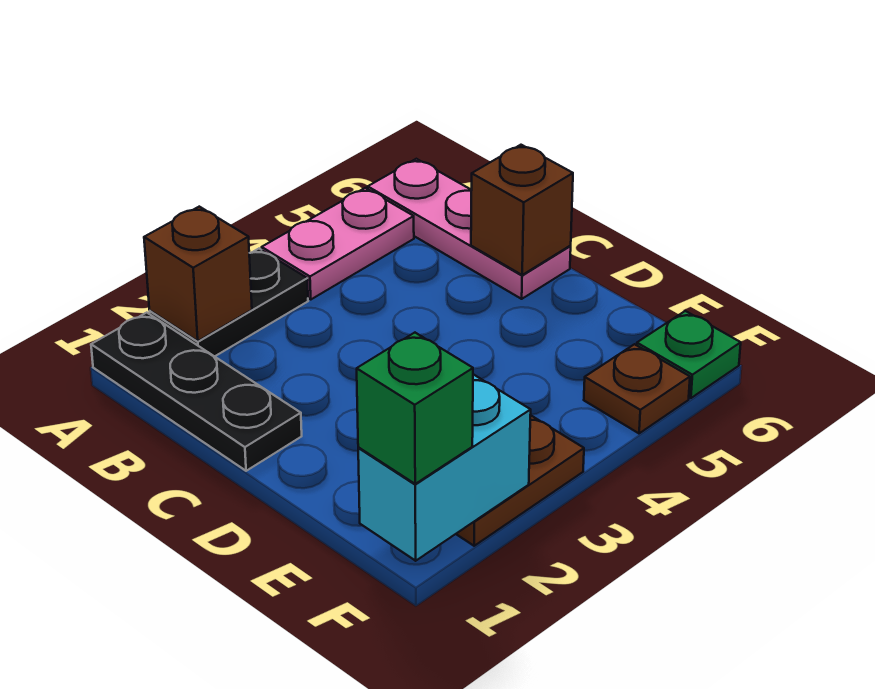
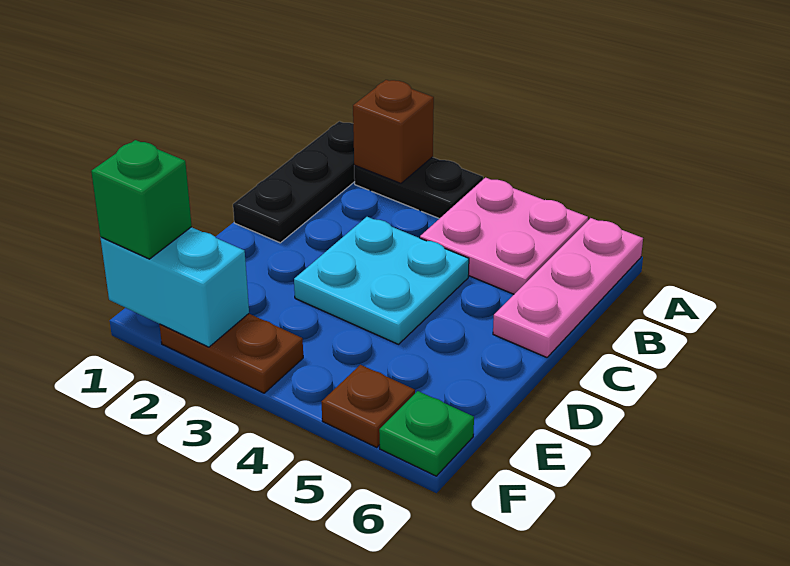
pink plate A4:A5 level 1 -> pink plate A4:B5 level 1
none -> cyan plate C3:D4 level 1
brown brick C6 level 2 -> none

